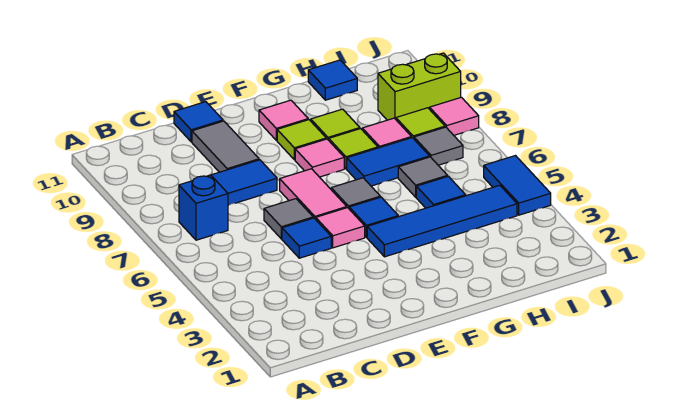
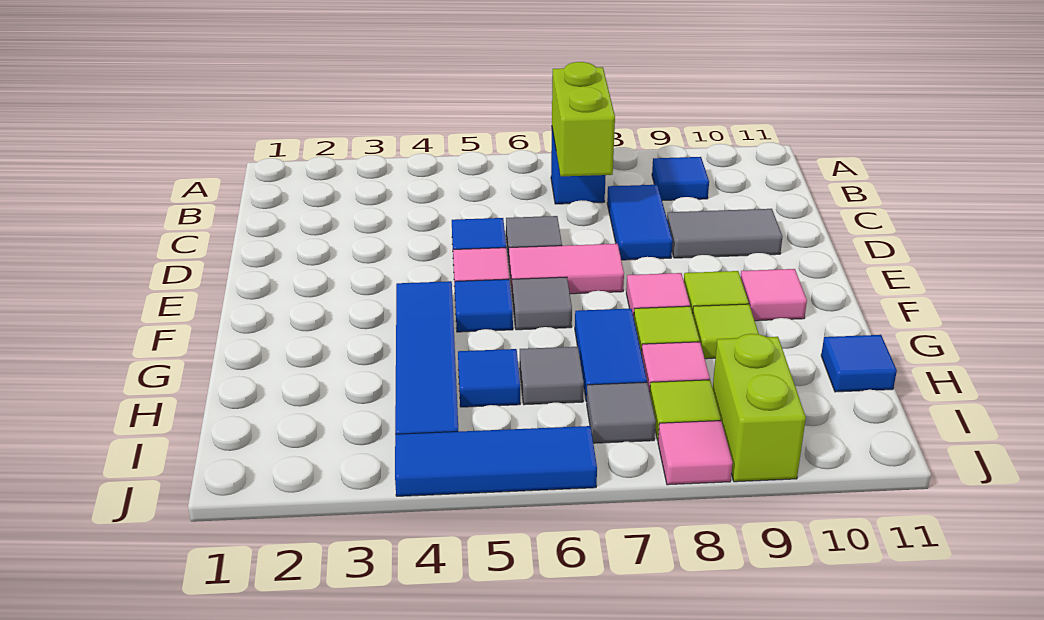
none -> lime brick B7:C7 level 2
blue tile D11 level 1 -> blue tile B9 level 1
blue tile J4:J5 level 1 -> blue tile J4:J6 level 1

